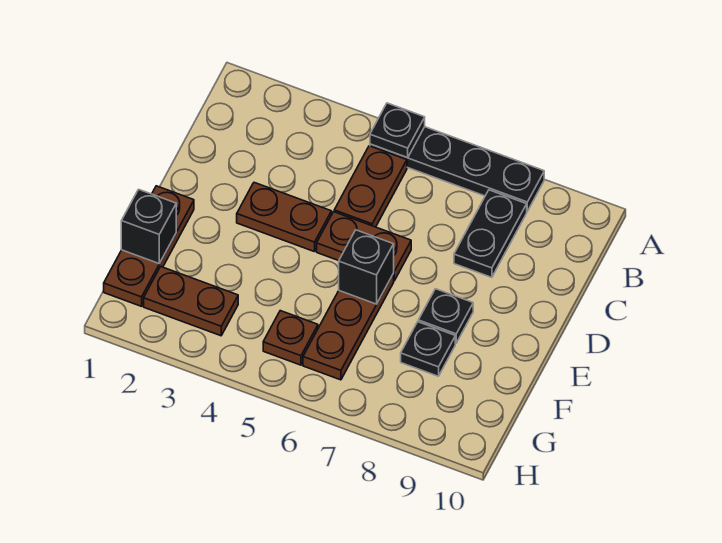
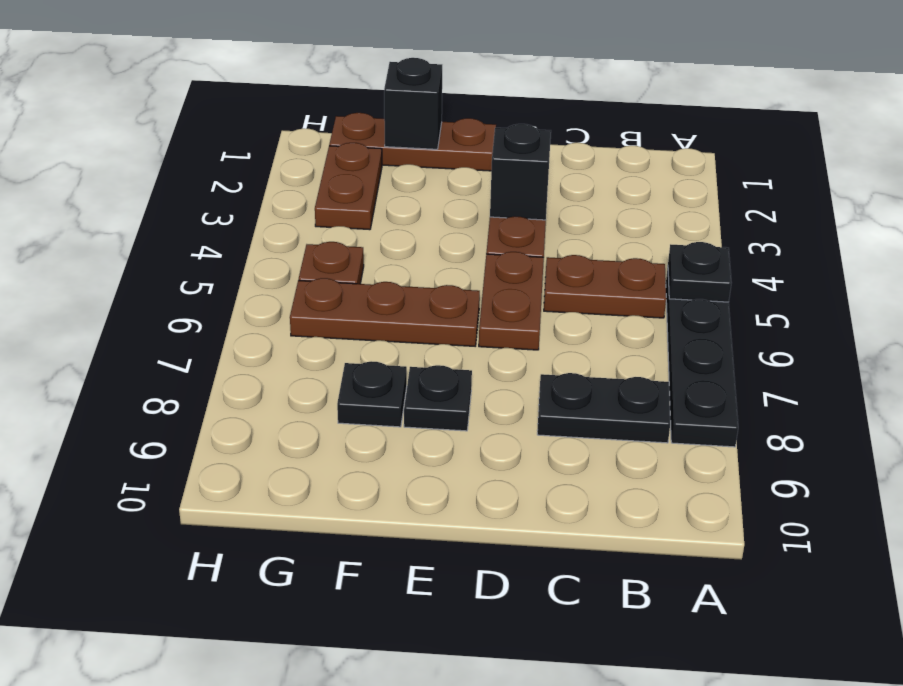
black brick E6 level 2 -> black brick D3 level 2

